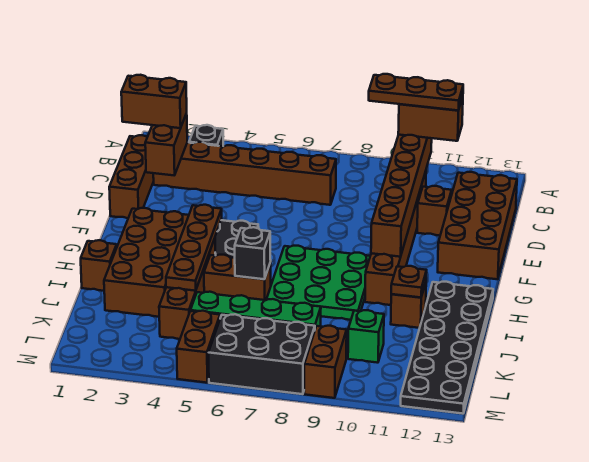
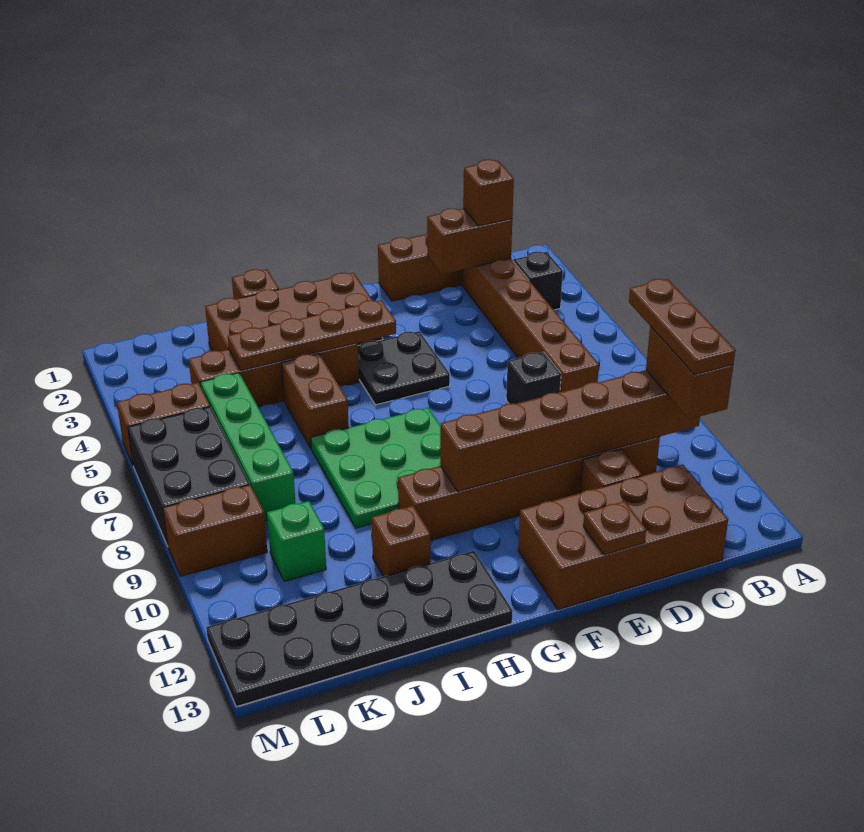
brown brick C1:C2 level 3 -> brown brick C2 level 3
black brick I6 level 2 -> black brick D7 level 1
brown plate I11 level 2 -> brown plate E13 level 2

